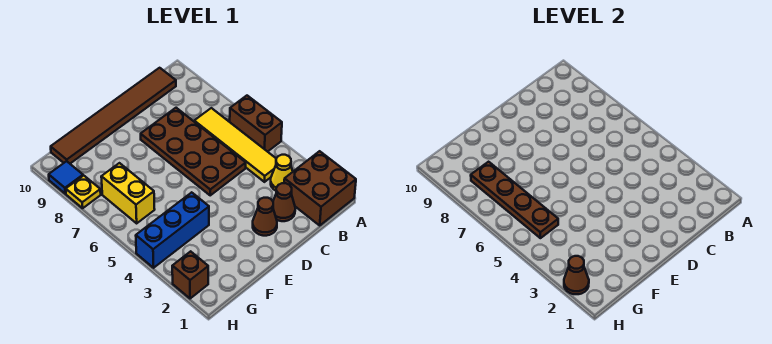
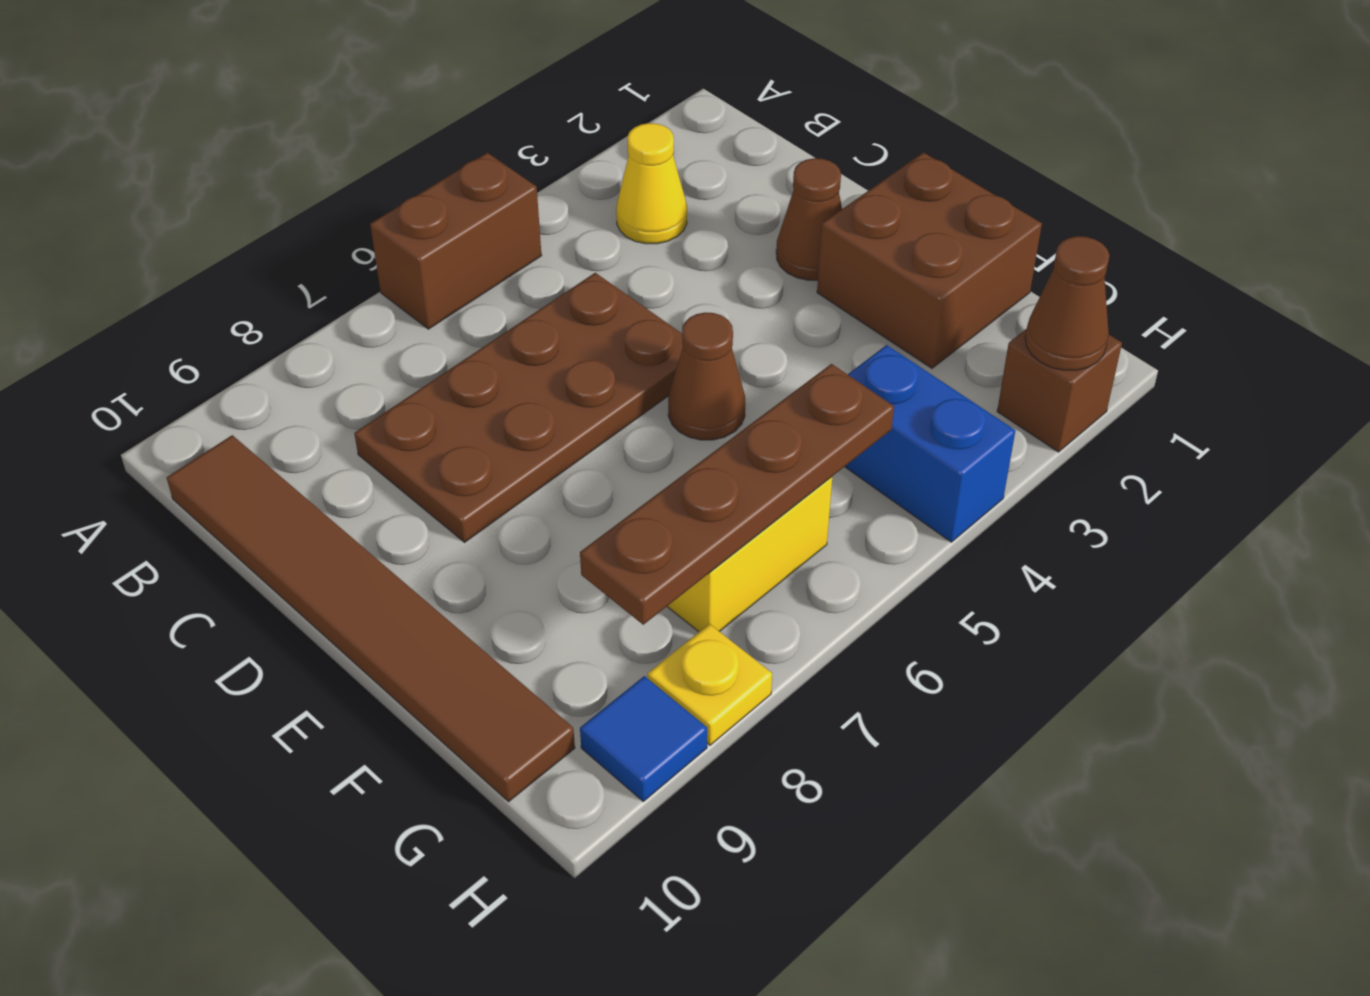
brown brick A1:B2 level 1 -> brown brick E1:F2 level 1
yellow tile B4:B7 level 1 -> none
brown cone C2 level 1 -> brown cone E5 level 1
blue brick F4:H4 level 1 -> blue brick G4:H4 level 1

